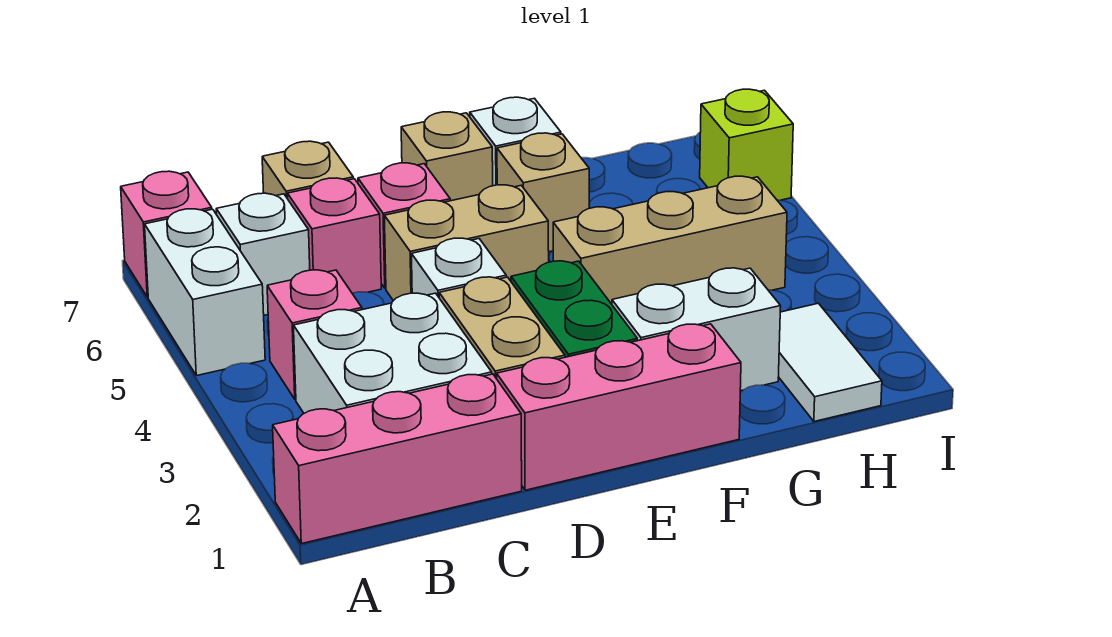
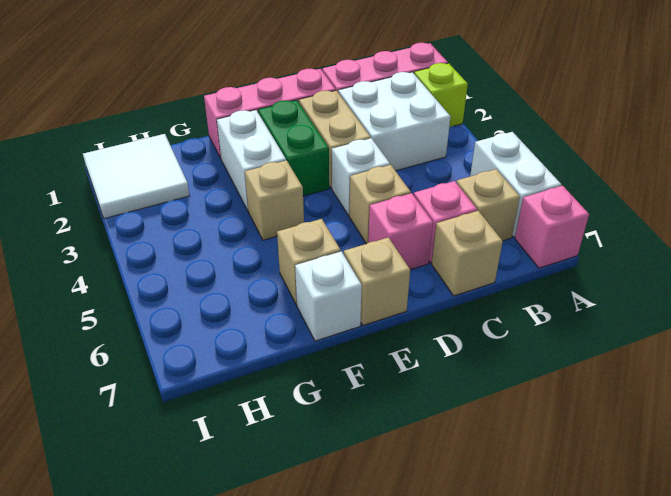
pink brick B4 level 1 -> none
white brick B6 level 1 -> tan brick B6 level 1
tan brick D5:E5 level 1 -> tan brick D5 level 1
white brick F2:G2 level 1 -> white brick F2:F3 level 1
tan brick F4:H4 level 1 -> tan brick F4 level 1
white tile H1:H2 level 1 -> white tile H1:I2 level 1
lime brick I6 level 1 -> lime brick A2 level 1

